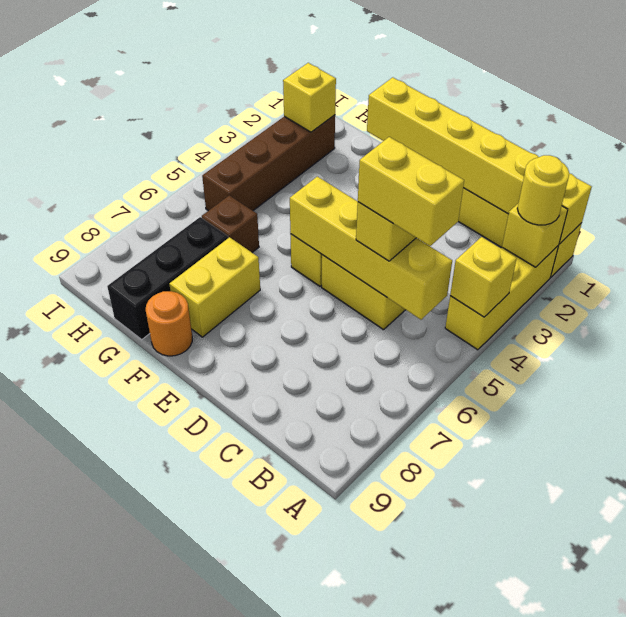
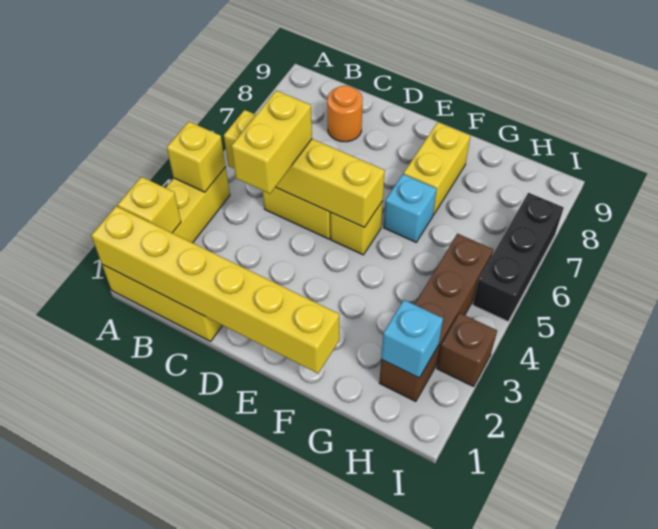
yellow round brick A2 level 3 -> none
yellow brick B5:C5 level 4 -> none
none -> cyan brick F6 level 1
orange round brick F9 level 1 -> orange round brick C8 level 1
brown brick G6 level 1 -> brown brick I3 level 1
black brick G7:G9 level 1 -> black brick I5:I7 level 1
yellow brick H2 level 2 -> cyan brick H2 level 2

